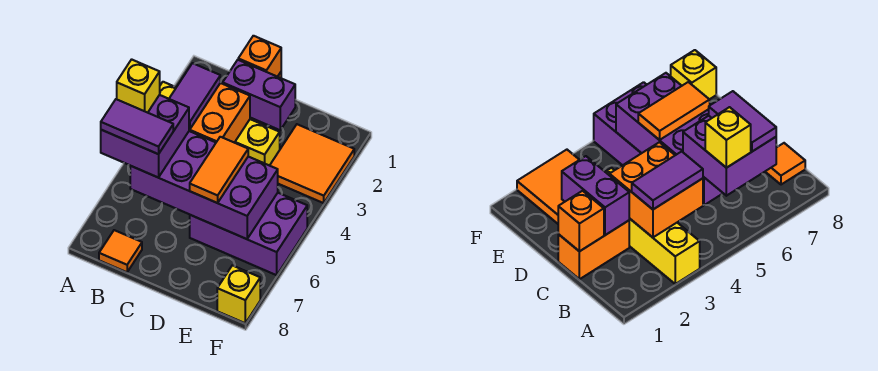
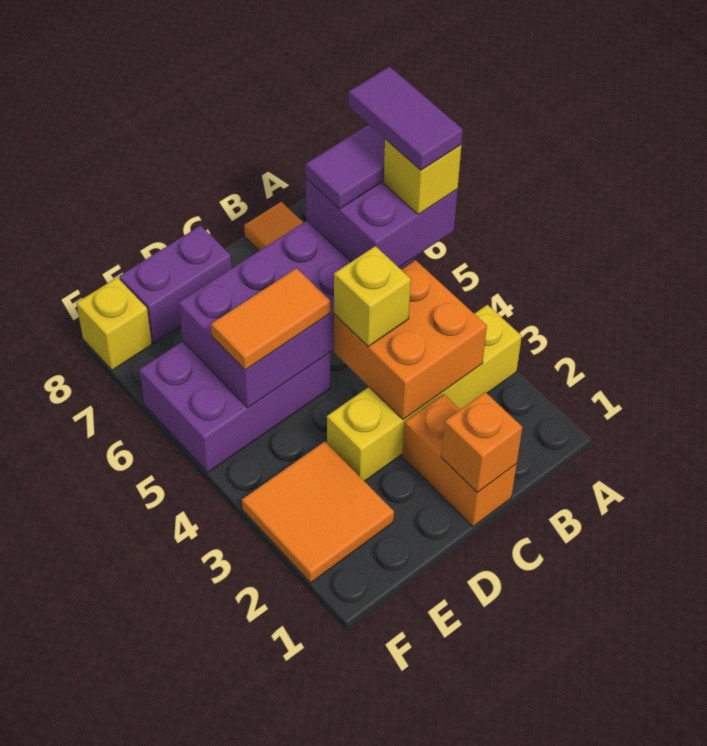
purple tile B3:B4 level 3 -> purple tile A5:A6 level 5
purple brick C2:D2 level 2 -> purple brick D8:E8 level 1
none -> yellow brick C4 level 3
orange tile D5:D6 level 3 -> orange tile D5:E5 level 3

